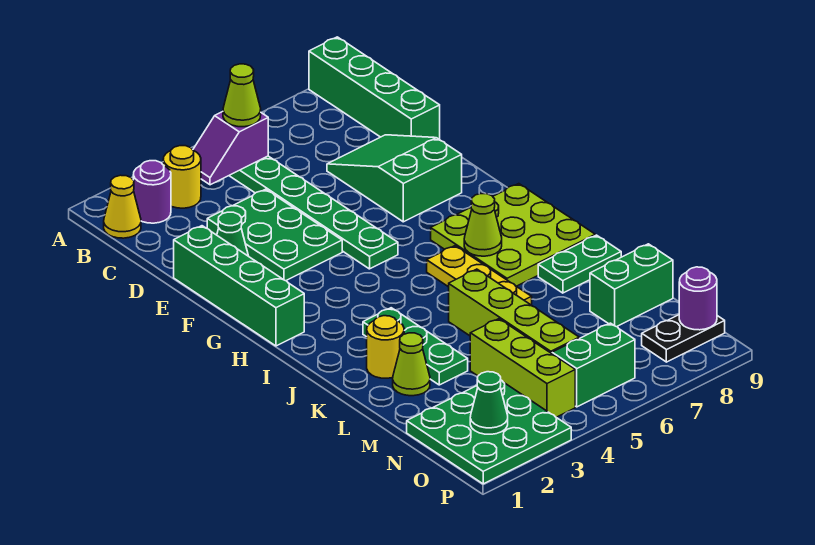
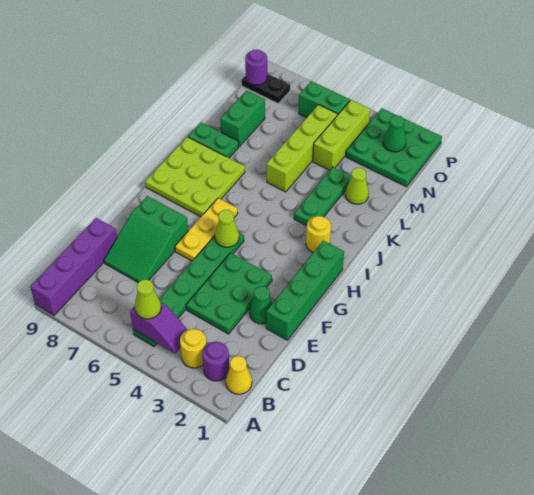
green brick A9:D9 level 1 -> purple brick A9:D9 level 1
yellow plate I6:K6 level 1 -> yellow plate F6:H6 level 1
lime cone I7 level 2 -> lime cone G5 level 2
yellow round brick K2 level 1 -> yellow round brick I2 level 1
green brick M8:M9 level 1 -> green brick L8:M8 level 1

